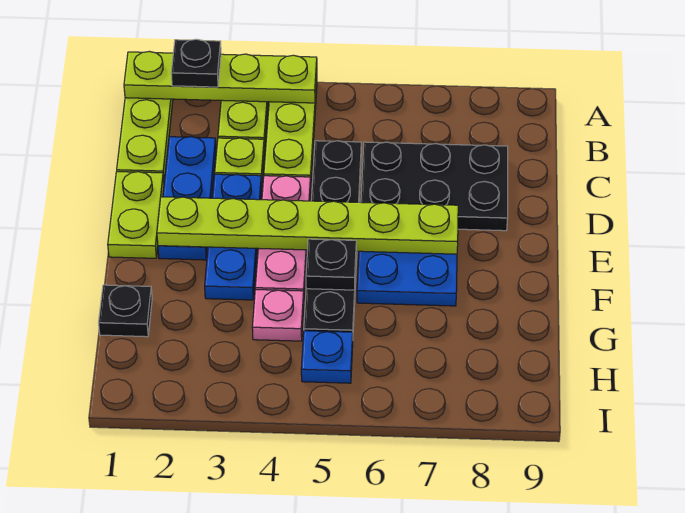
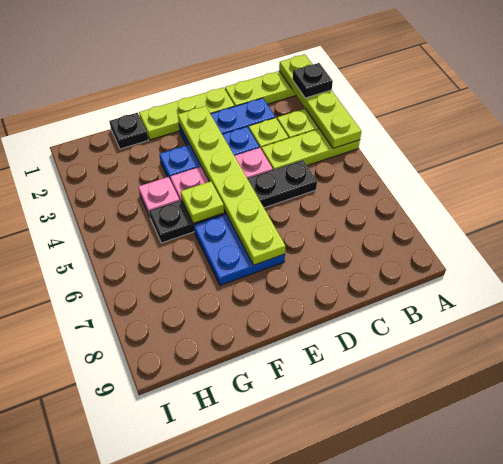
black plate C6:D8 level 1 -> none
lime plate D1:E1 level 1 -> lime plate D1:F1 level 1
black plate F5 level 2 -> lime plate F5 level 2
blue plate H5 level 1 -> none

